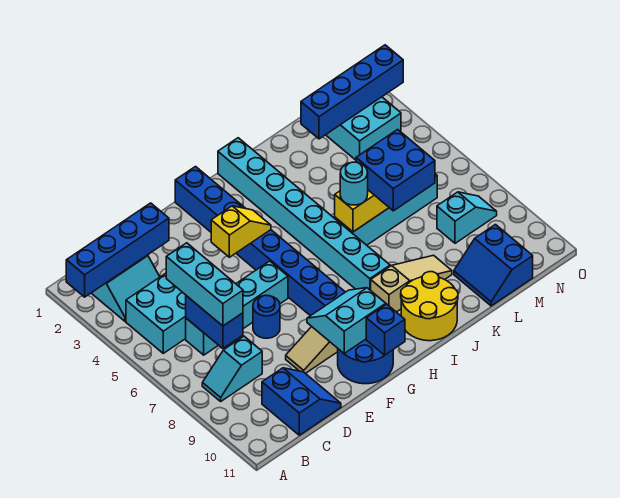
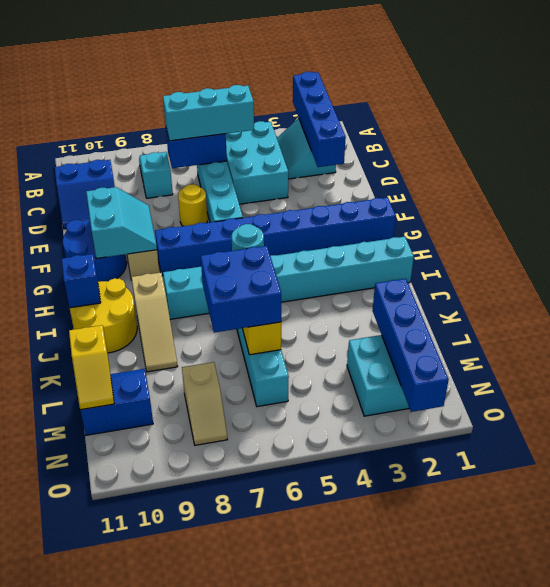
blue round brick E7 level 1 -> yellow round brick E7 level 1
yellow slope F4:G4 level 2 top F -> yellow slope L11:M11 level 2 top L
blue brick G11 level 2 -> blue brick I11 level 2
cyan slope M8:N8 level 1 top M -> tan slope M8:N8 level 1 top M

